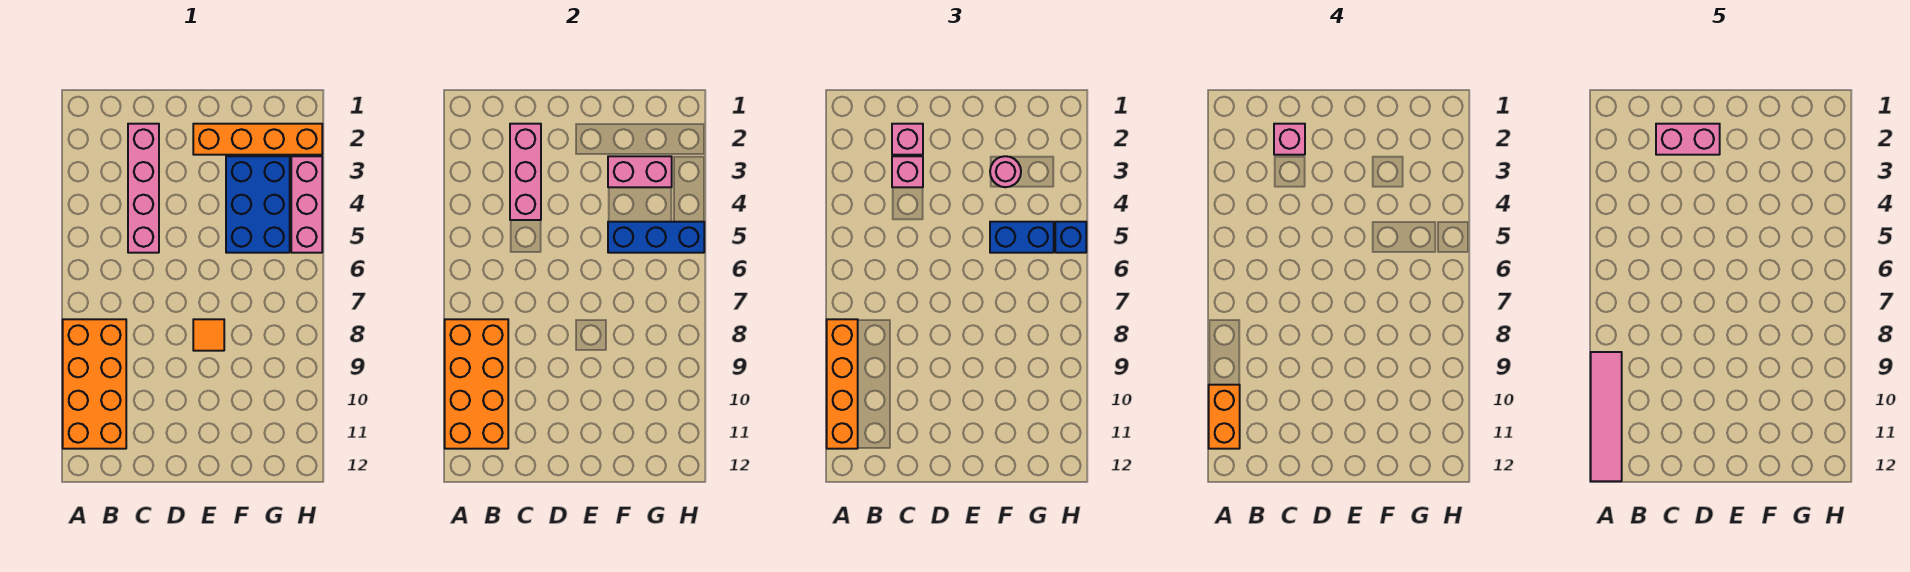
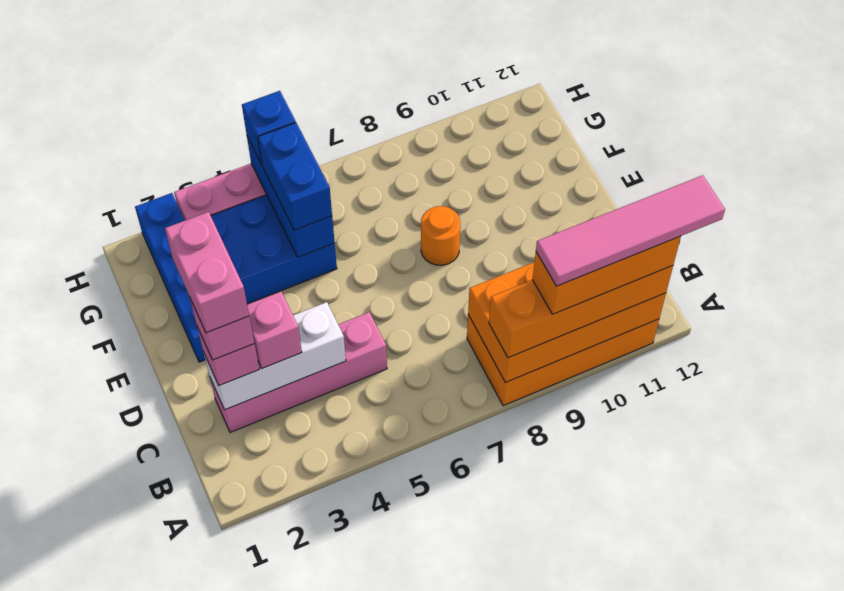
orange brick A10:A11 level 4 -> orange brick A9:A11 level 4
pink brick C2:C4 level 2 -> white brick C2:C4 level 2
orange brick E2:H2 level 1 -> blue brick E2:H2 level 1
orange tile E8 level 1 -> orange round brick E8 level 1
pink brick F3:G3 level 2 -> none
pink round brick F3 level 3 -> none

